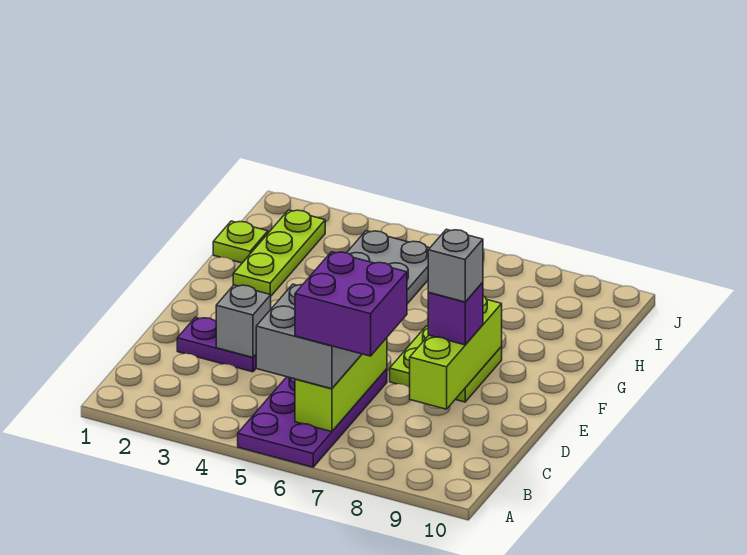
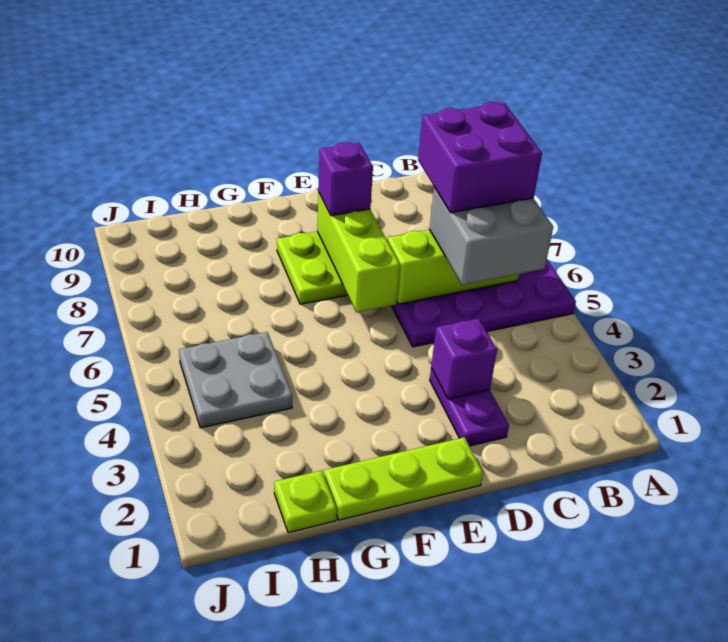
grey brick D3 level 2 -> purple brick D3 level 2
lime brick D8:F8 level 2 -> lime brick E6:E8 level 2
grey brick E8 level 4 -> none
lime plate G2:I2 level 1 -> lime plate E1:G1 level 1

